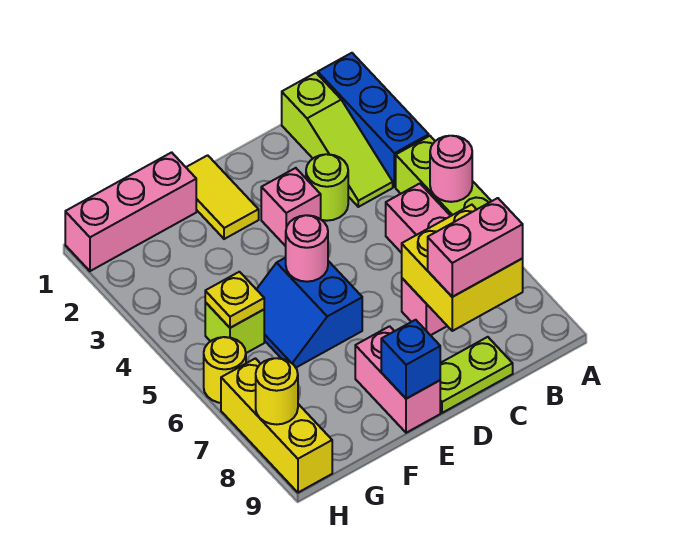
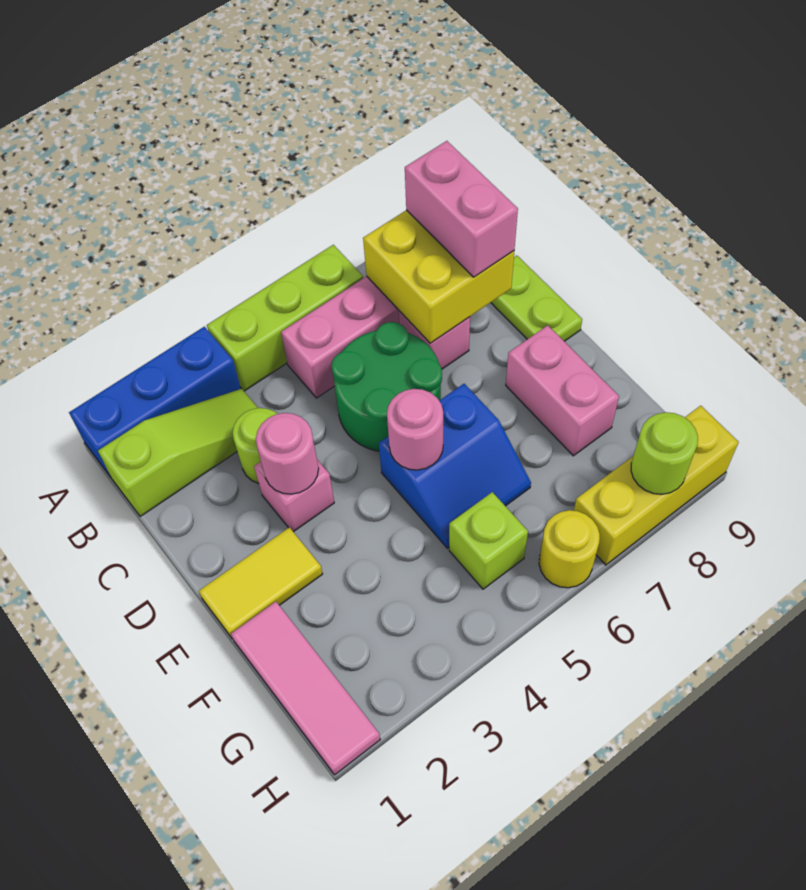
pink round brick A5 level 2 -> pink round brick D3 level 2
none -> green round brick C5:D6 level 1
pink brick E8:E9 level 1 -> pink brick E8:F8 level 1
blue brick E9 level 2 -> none
pink brick F1:H1 level 1 -> pink tile F1:H1 level 1
yellow plate G5 level 2 -> none
yellow round brick H8 level 2 -> lime round brick H8 level 2

